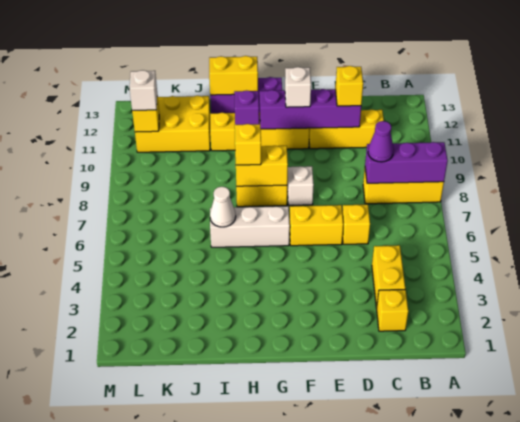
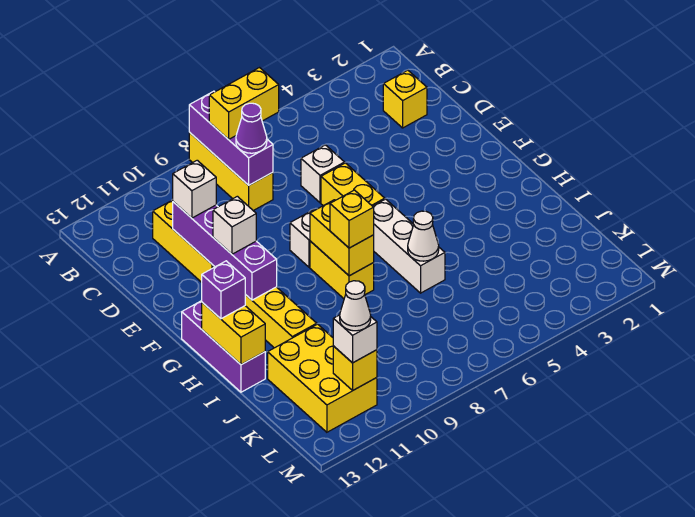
yellow brick C3:C4 level 1 -> yellow brick B7:B8 level 3
yellow brick D6 level 1 -> white brick D6 level 1
yellow brick D11 level 3 -> white brick D11 level 3
purple brick H11 level 2 -> purple brick H13 level 3
none -> white cone L11 level 4

